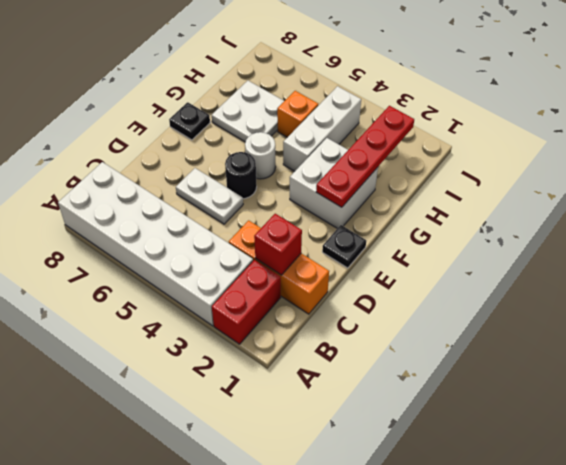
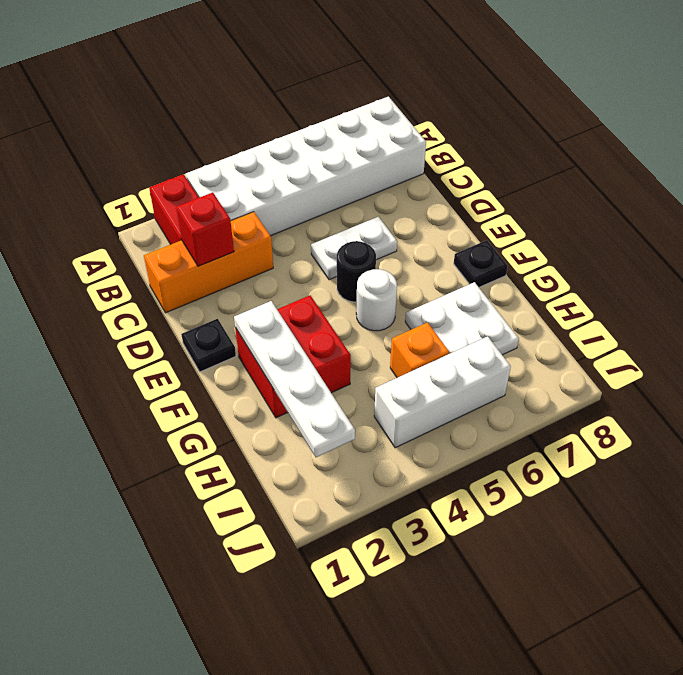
white brick F2:G3 level 1 -> red brick F2:G3 level 1
red plate F2:I2 level 2 -> white plate F2:I2 level 2
white brick G4:I4 level 1 -> white brick I4:I6 level 1

